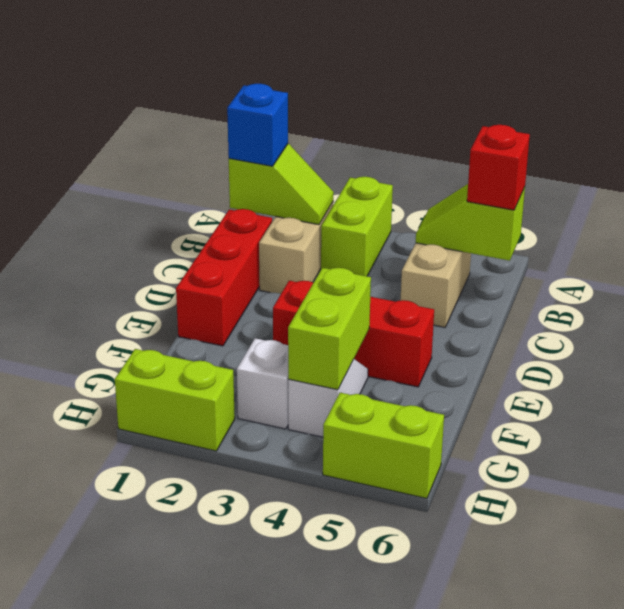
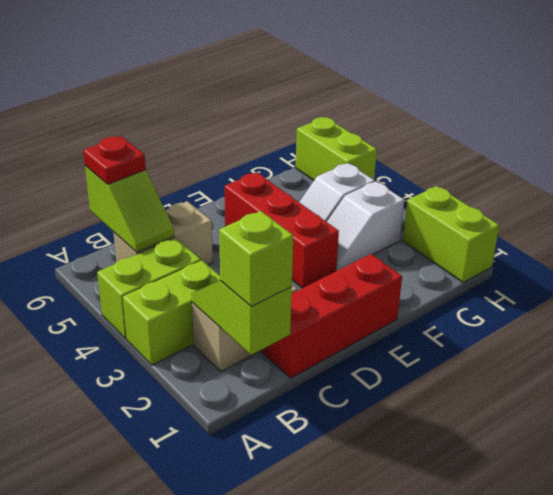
blue brick B1 level 3 -> lime brick B1 level 3
red brick B6 level 3 -> red plate B6 level 3
lime brick F4:G4 level 2 -> lime brick A4:B4 level 1

